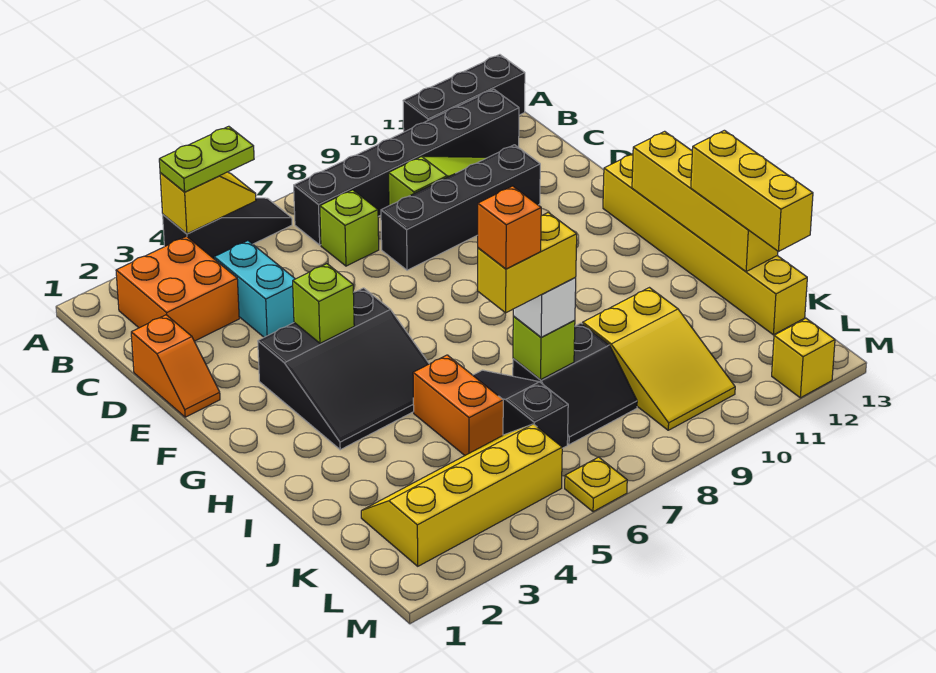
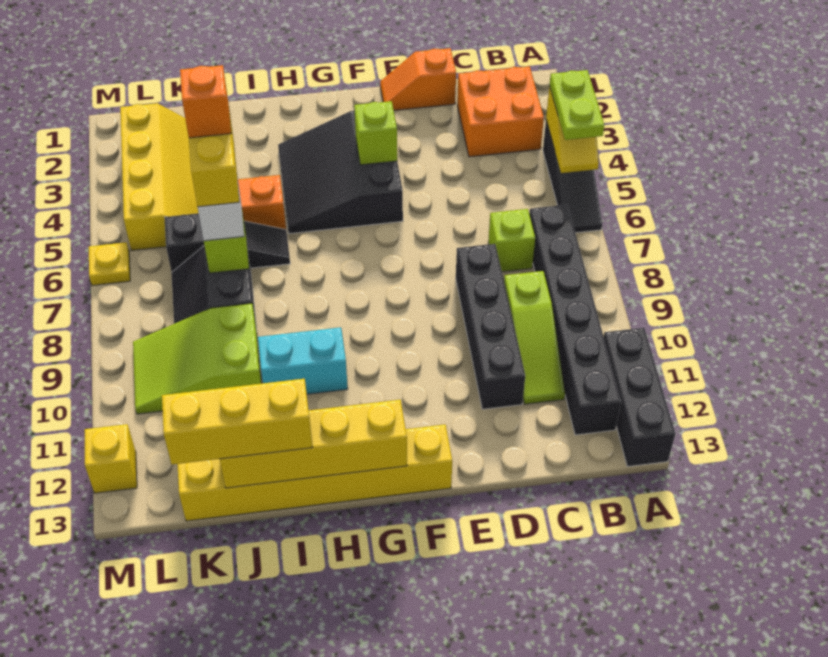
cyan brick C4:D4 level 1 -> cyan brick H10:I10 level 1
yellow slope J9:L10 level 1 top J -> lime slope J9:L10 level 1 top J

